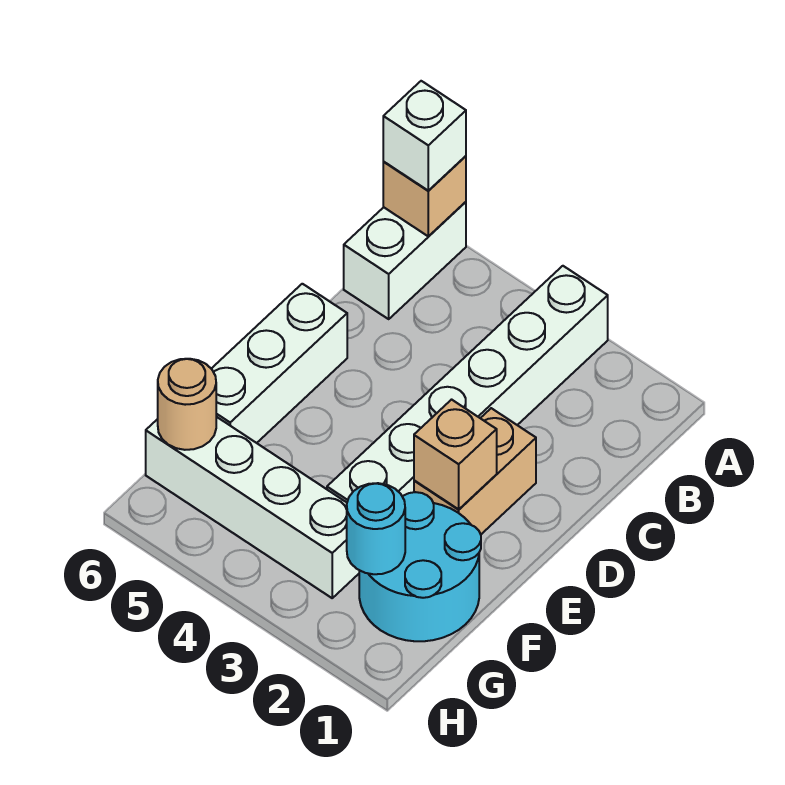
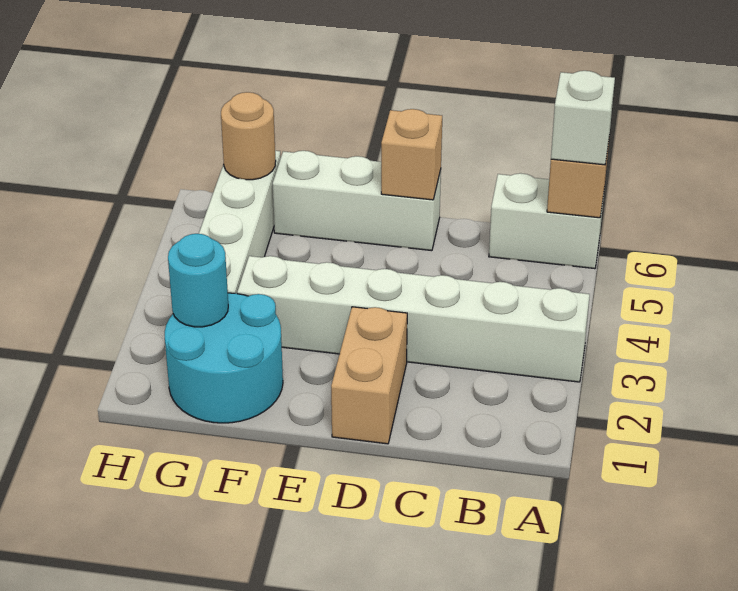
tan brick D2:E2 level 1 -> tan brick D1:D2 level 1
tan brick E2 level 2 -> tan brick D6 level 2

